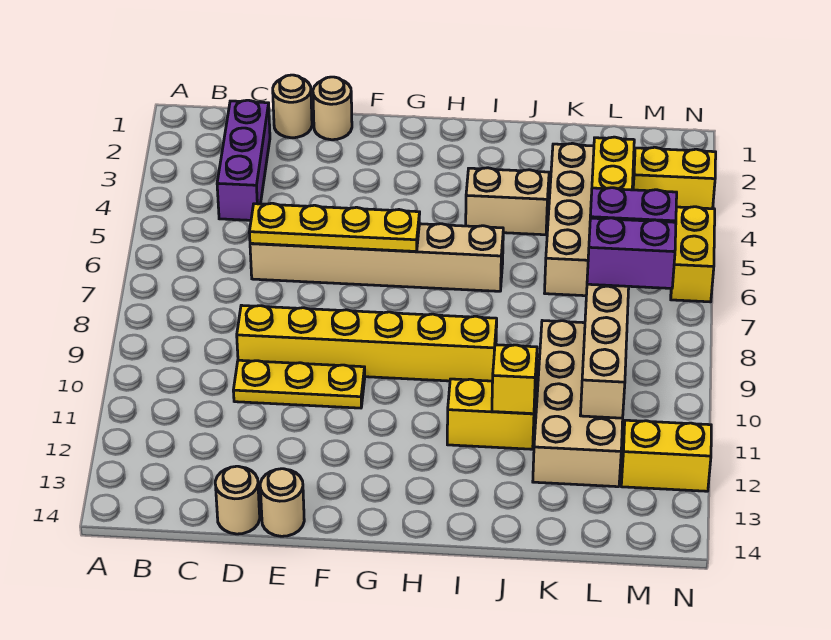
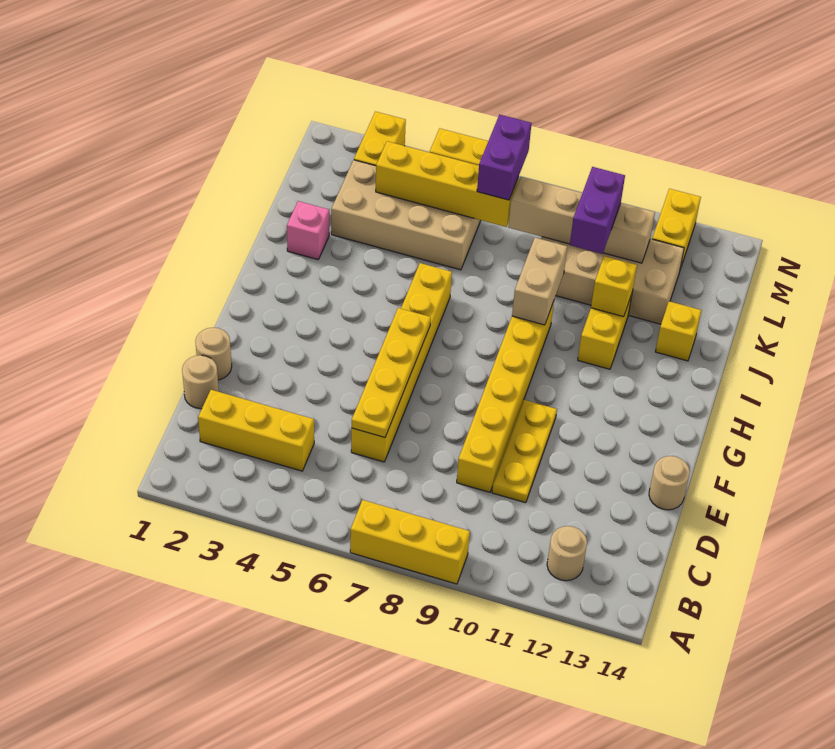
none -> yellow brick A7:A9 level 1
purple brick C2:C4 level 1 -> yellow brick C2:C4 level 1
tan brick D6:I6 level 1 -> yellow brick D6:I6 level 1
tan round brick D14 level 1 -> tan round brick B12 level 1
tan brick I4:J4 level 1 -> tan brick I9:J9 level 2
none -> pink brick J2 level 1
none -> yellow brick J13 level 1
purple brick L8:M8 level 3 -> purple brick K10:L10 level 3

